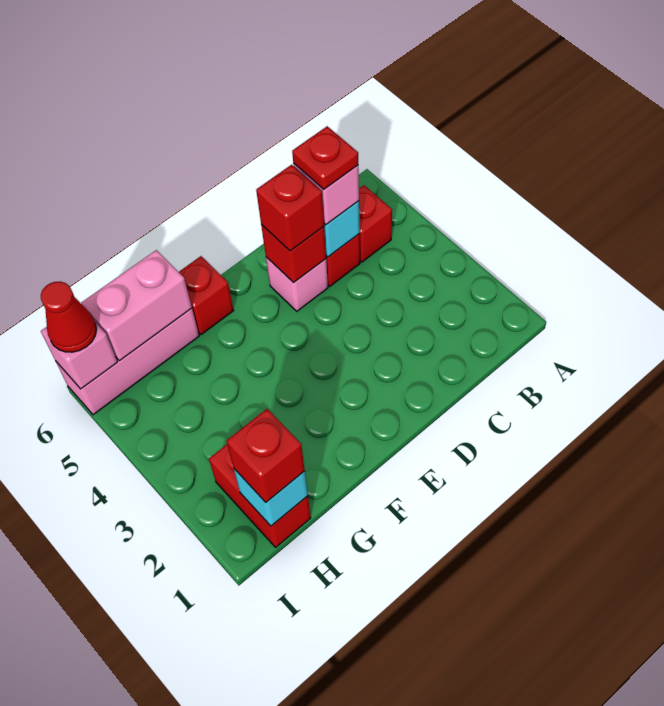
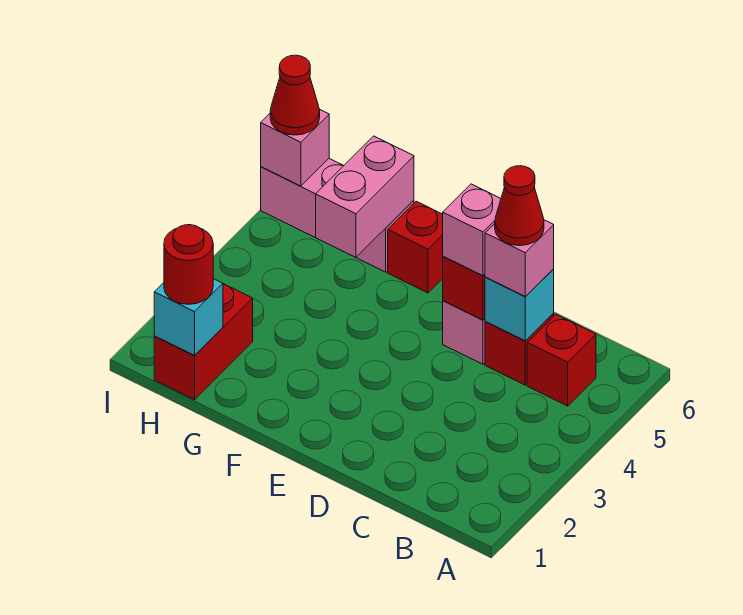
red plate C5 level 4 -> red cone C5 level 4
red brick D5 level 3 -> pink brick D5 level 3
pink brick G6:H6 level 2 -> pink brick G5:G6 level 2
red brick H1 level 3 -> red round brick H1 level 3

